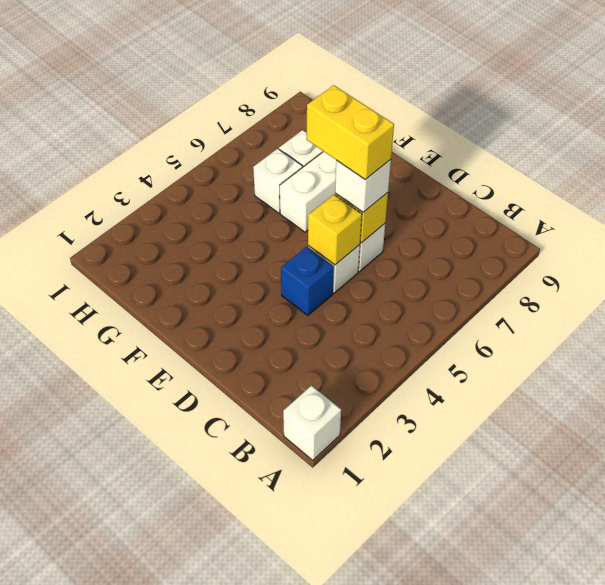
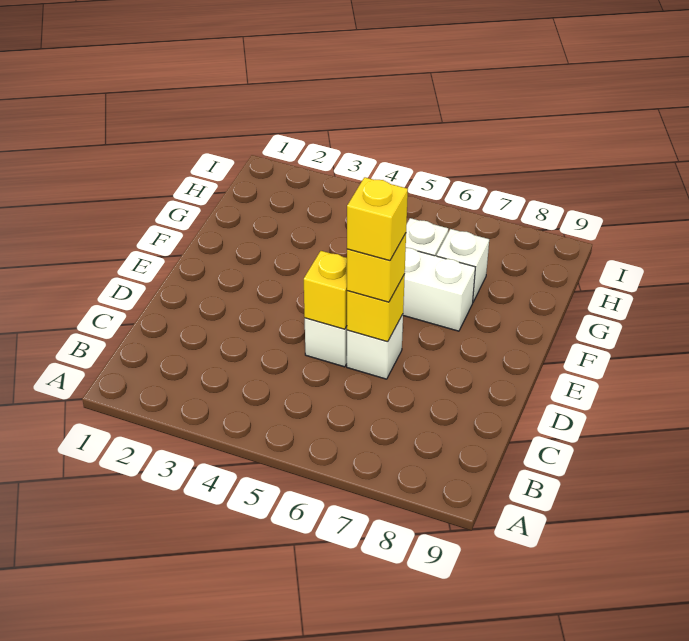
white brick A1 level 1 -> none
blue brick D4 level 1 -> none
white brick D6 level 3 -> yellow brick D6 level 3
yellow brick D6:E6 level 4 -> yellow brick D6 level 4

